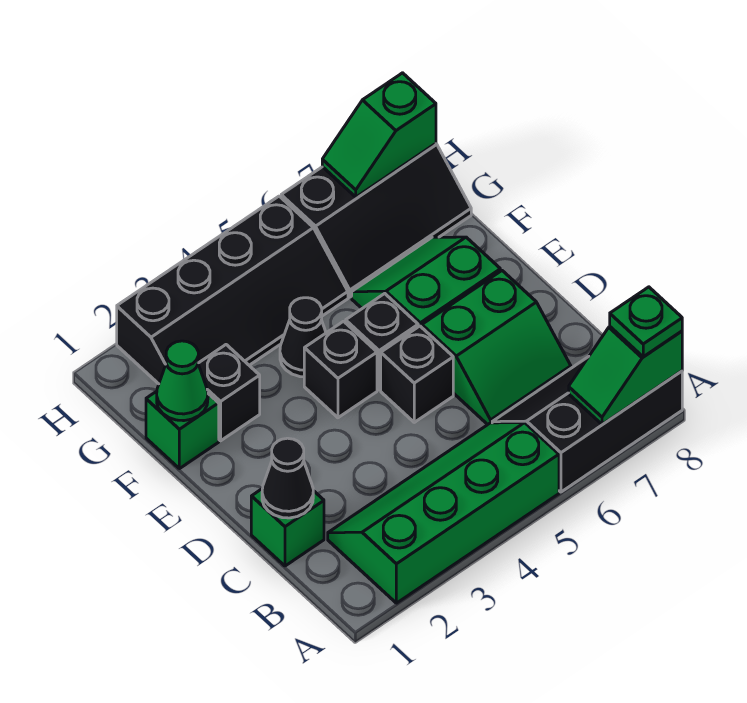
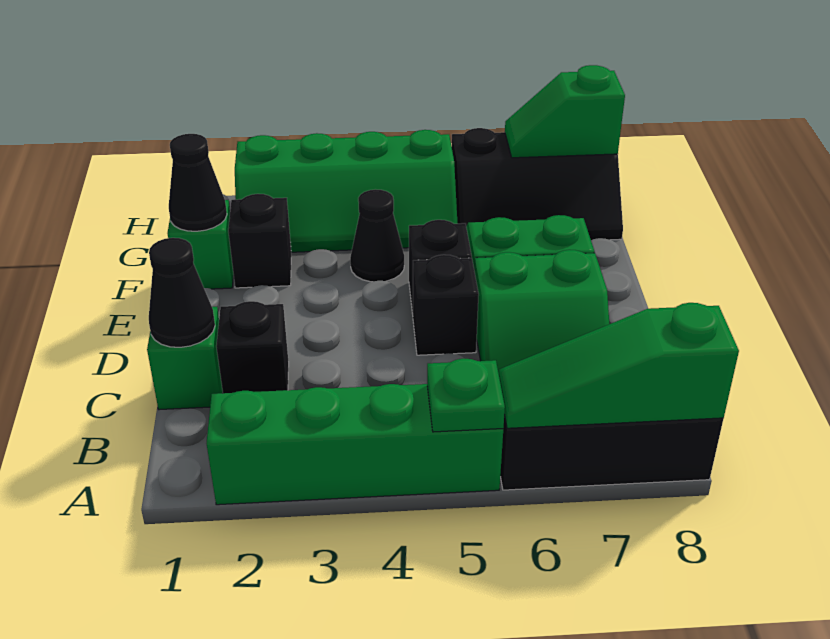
green slope A7:A8 level 2 top 8 -> green slope A6:A8 level 2 top 8
green plate A8 level 3 -> green plate A5 level 2
black brick E4 level 1 -> black brick C2 level 1
green cone F1 level 2 -> black cone F1 level 2
black slope G2:H5 level 1 top H -> green slope G2:H5 level 1 top H

